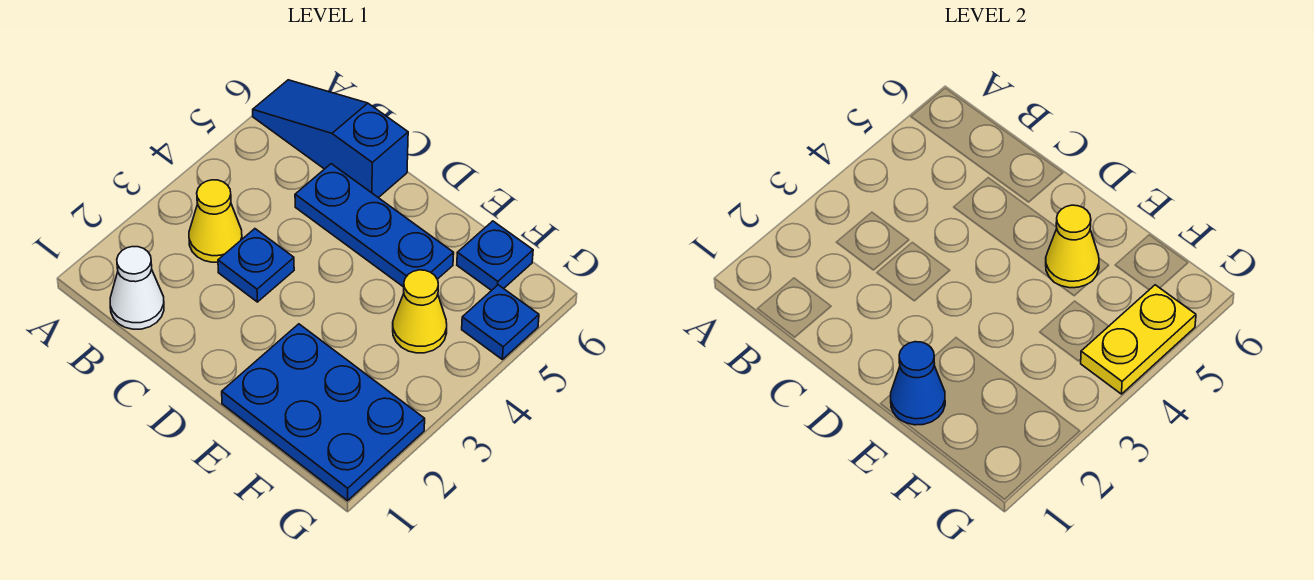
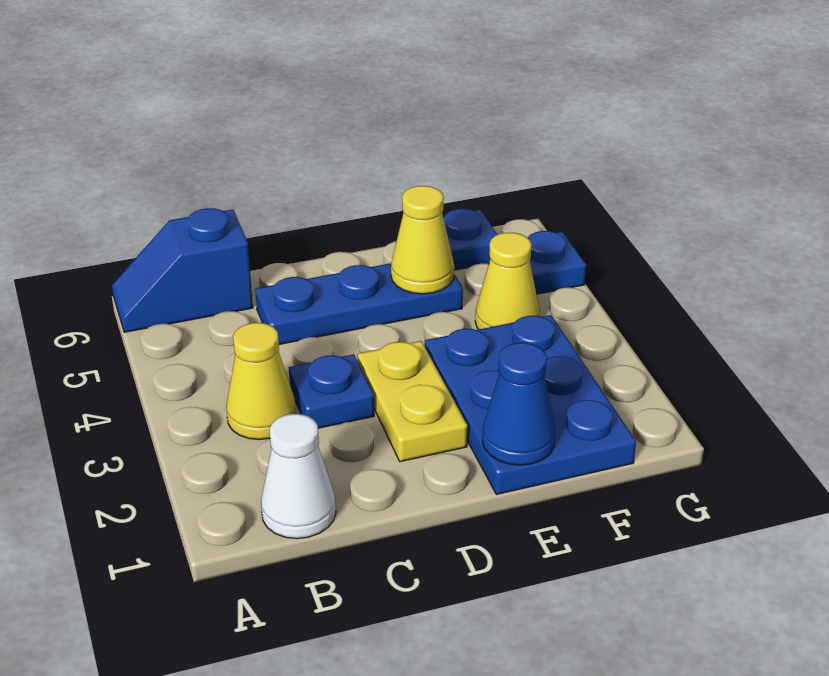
blue slope A6:C6 level 1 top C -> blue slope A6:B6 level 1 top B
blue plate E1:G2 level 1 -> blue plate E1:F3 level 1
yellow plate G4:G5 level 2 -> yellow plate D2:D3 level 1

